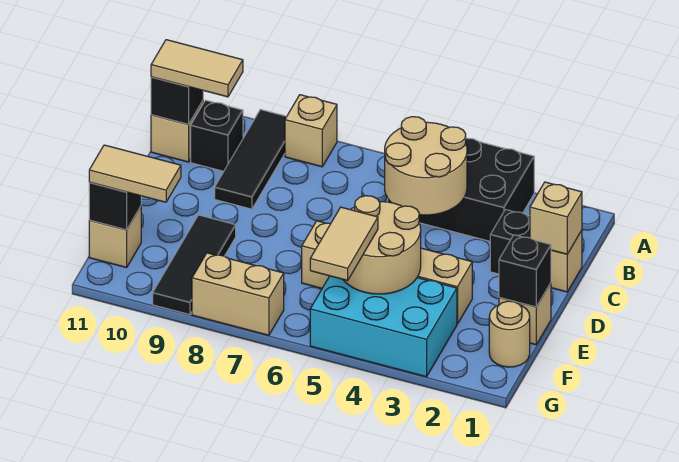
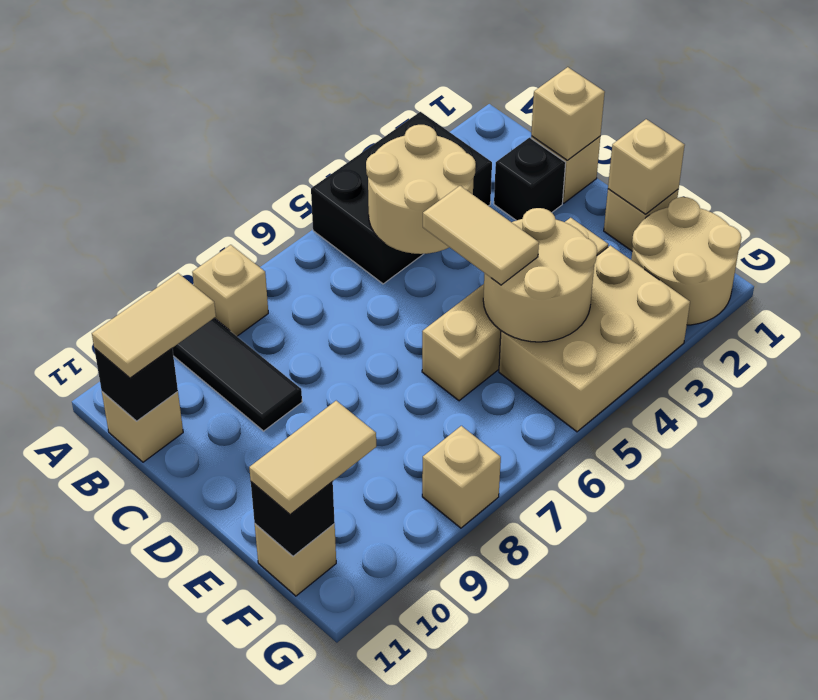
black brick B10 level 1 -> none
black brick E1 level 2 -> tan brick E1 level 2
black tile E9:G9 level 1 -> none
tan round brick F1 level 1 -> tan round brick F1:G2 level 1
cyan brick F3:G5 level 1 -> tan brick F3:G5 level 1
tan tile F5:G5 level 3 -> tan tile D5:E5 level 3
tan brick G7:G8 level 1 -> tan brick G8 level 1

